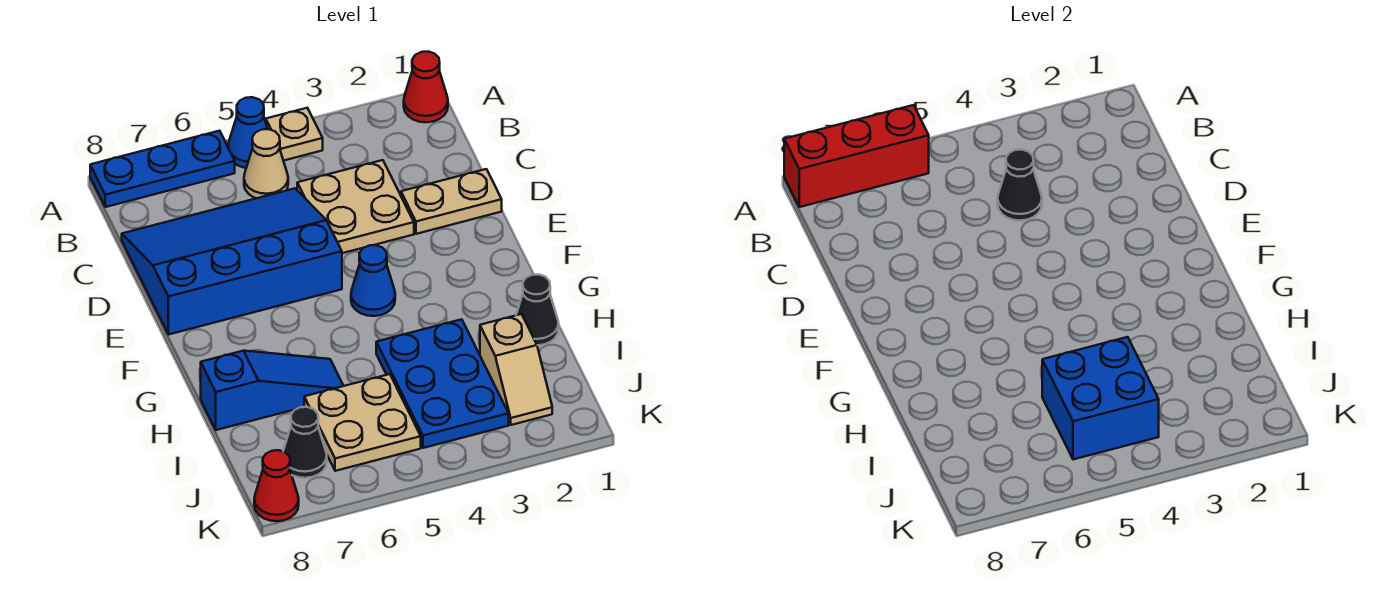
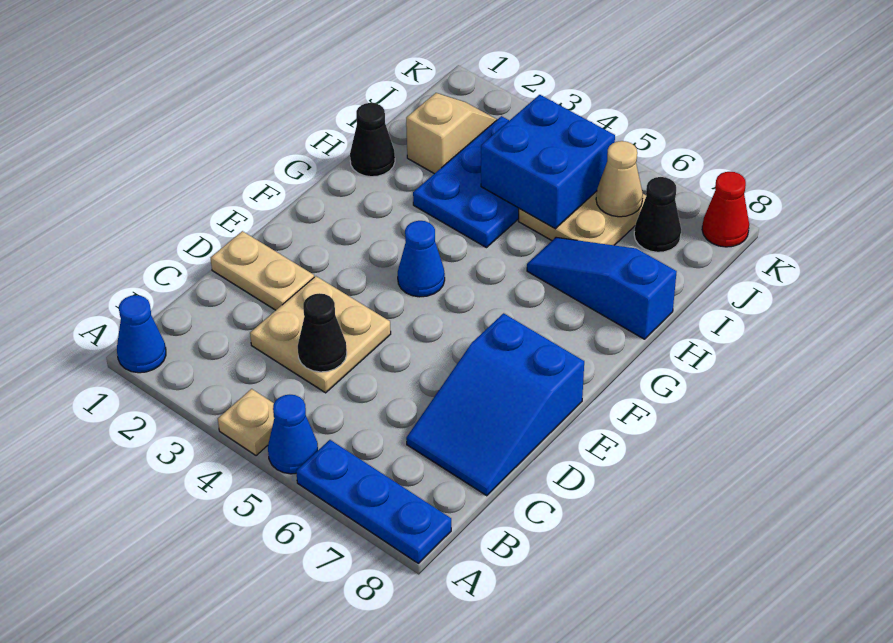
red cone A1 level 1 -> blue cone A1 level 1
red brick A6:A8 level 2 -> none
tan cone B5 level 1 -> tan cone J6 level 2
blue slope C5:E8 level 1 top E -> blue slope C7:E8 level 1 top E

